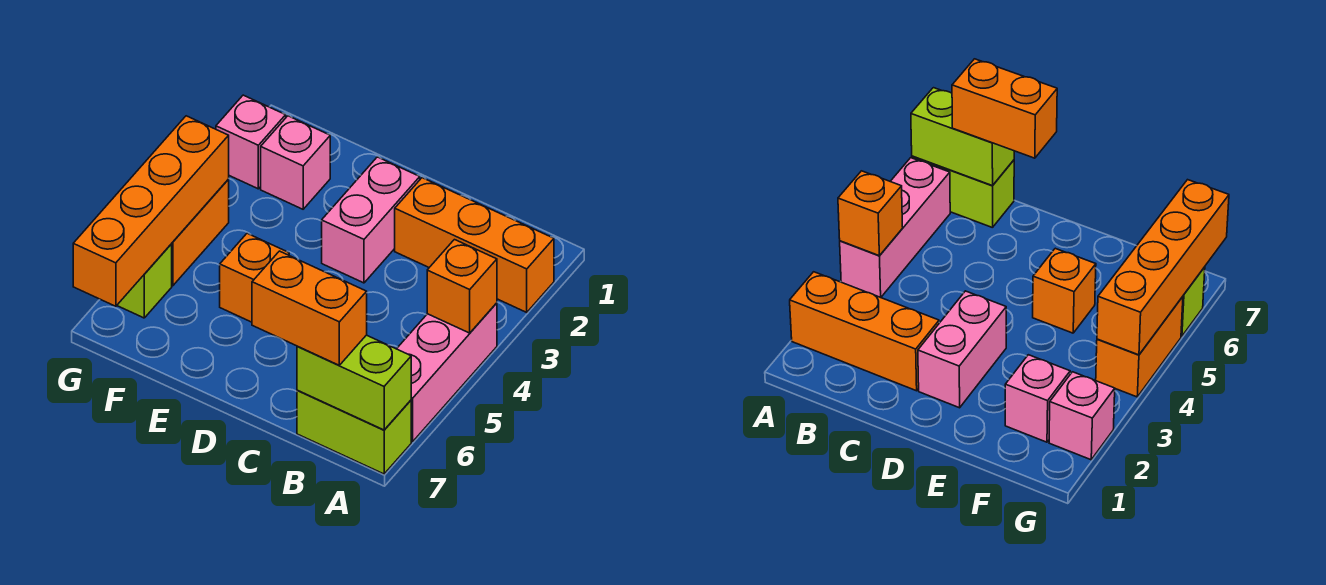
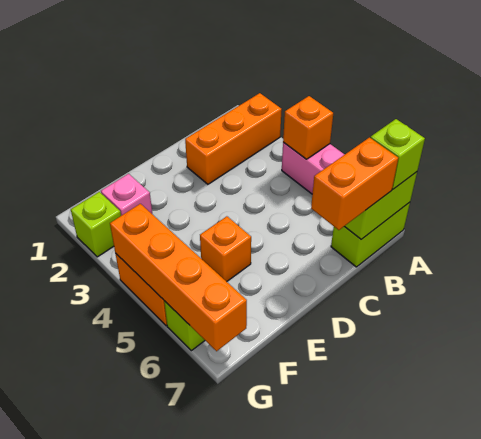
none -> lime brick A7 level 3
pink brick D2:D3 level 1 -> none
pink brick G2 level 1 -> lime brick G2 level 1

